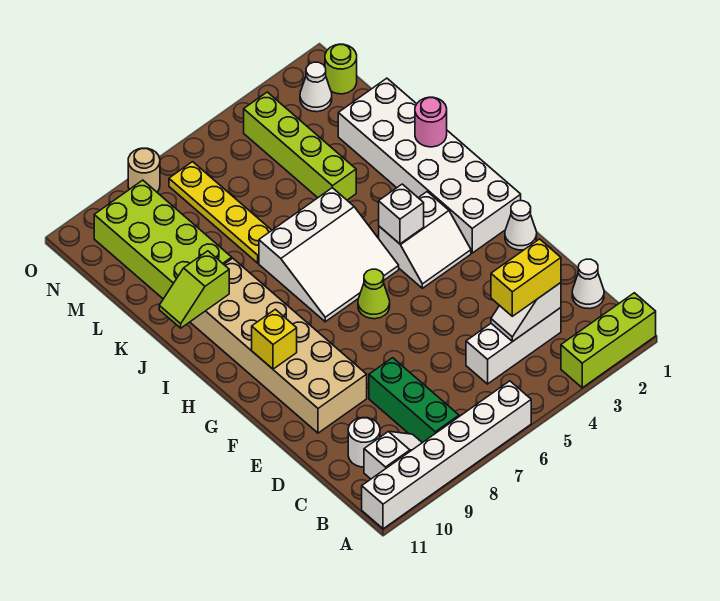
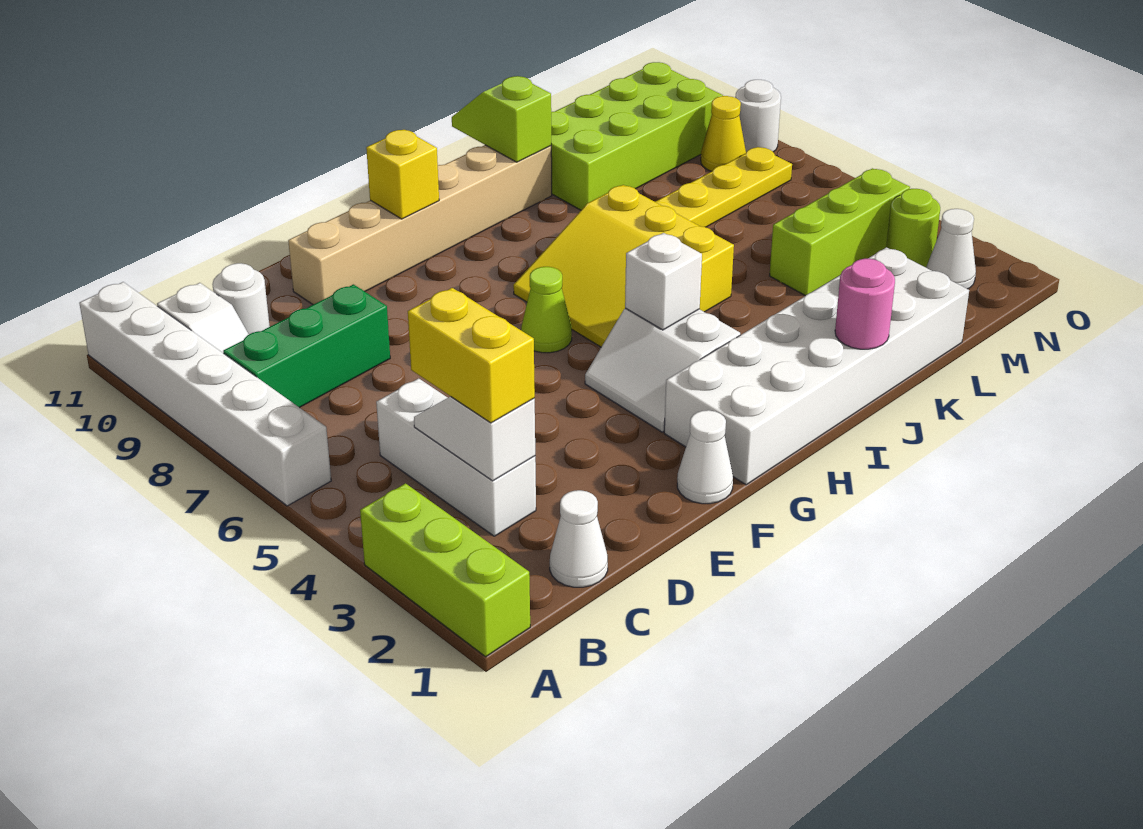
tan brick E9:J10 level 1 -> tan brick E10:J10 level 1
white slope H5:J7 level 1 top J -> yellow slope H5:J7 level 1 top J
lime brick K4:N4 level 1 -> lime brick L4:N4 level 1
lime round brick N1 level 1 -> lime round brick N3 level 1
none -> yellow cone N8 level 1
tan round brick O8 level 1 -> white round brick O8 level 1

